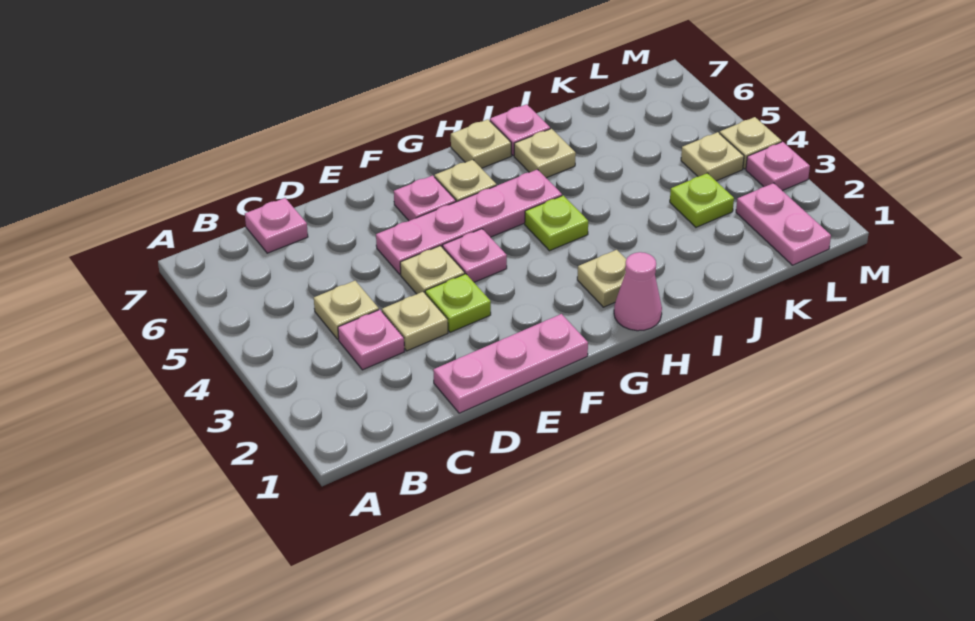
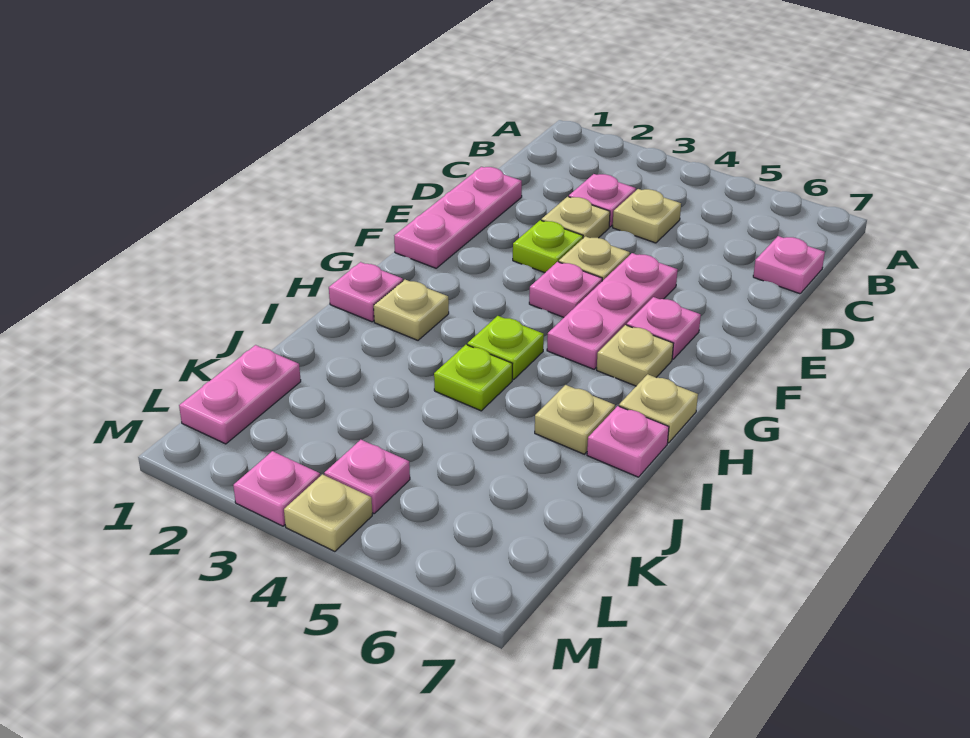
pink plate E5:H5 level 1 -> pink plate E5:G5 level 1
pink cone H1 level 1 -> pink plate H1 level 1
lime plate K3 level 1 -> lime plate I4 level 1
pink plate L1:L2 level 1 -> pink plate K1:L1 level 1
tan plate L4 level 1 -> pink plate L4 level 1

